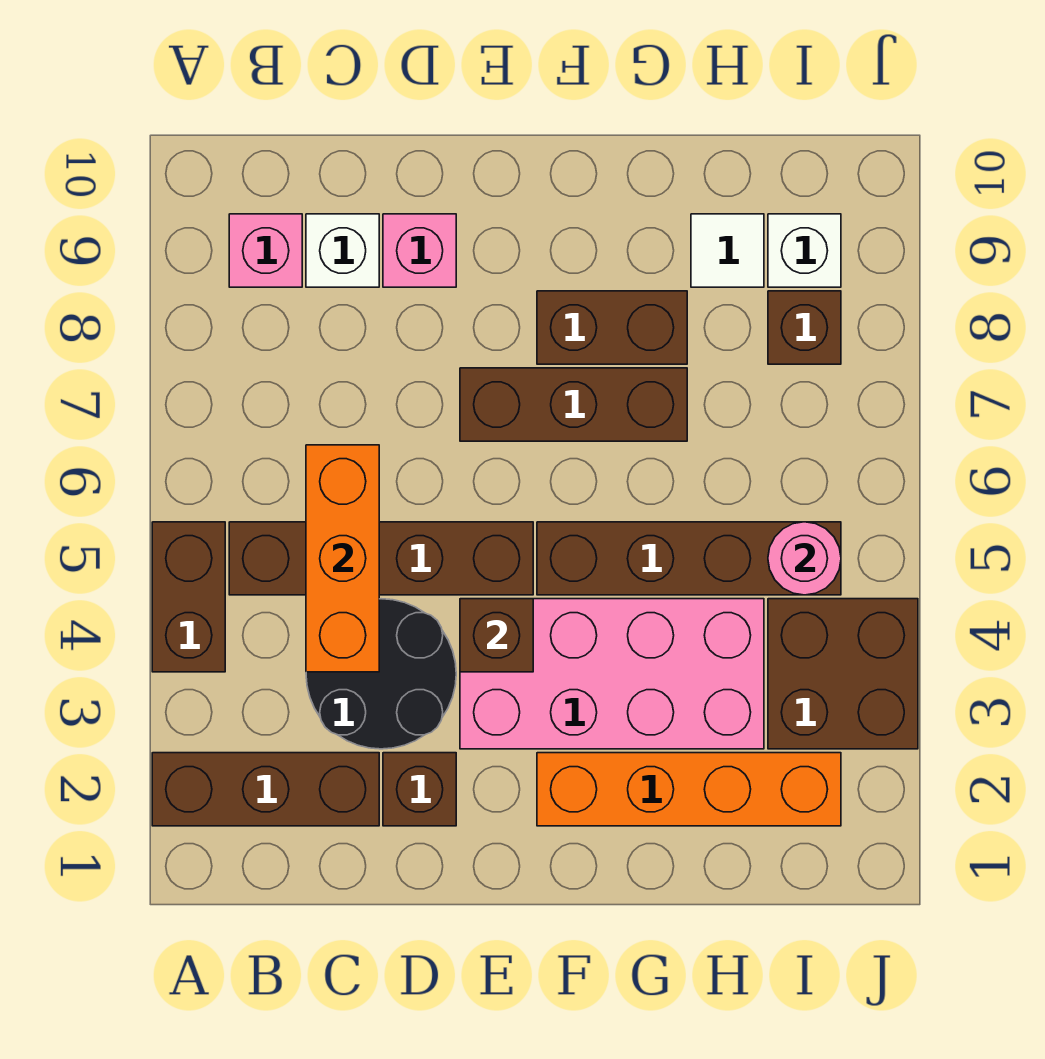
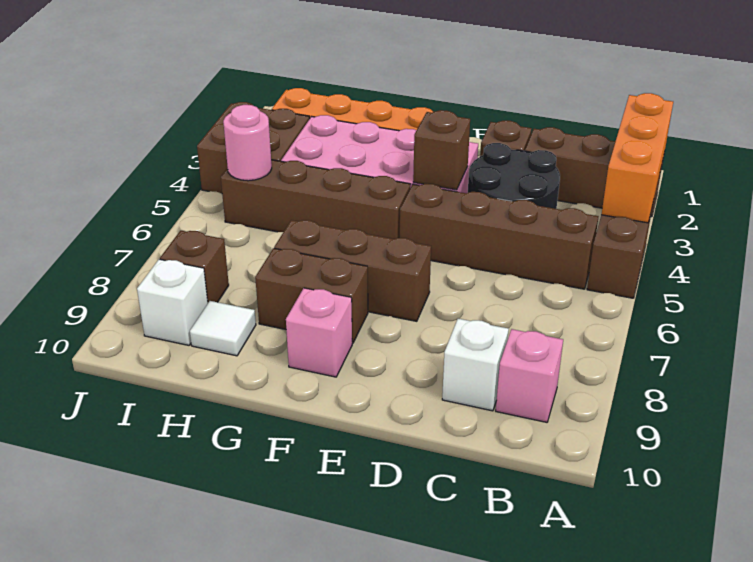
orange brick C4:C6 level 2 -> orange brick A2:A4 level 2
pink brick D9 level 1 -> pink brick F9 level 1

